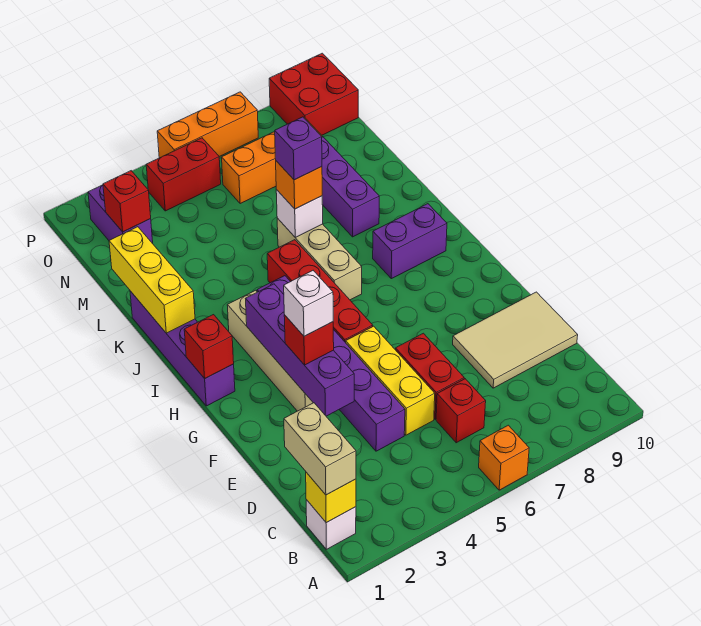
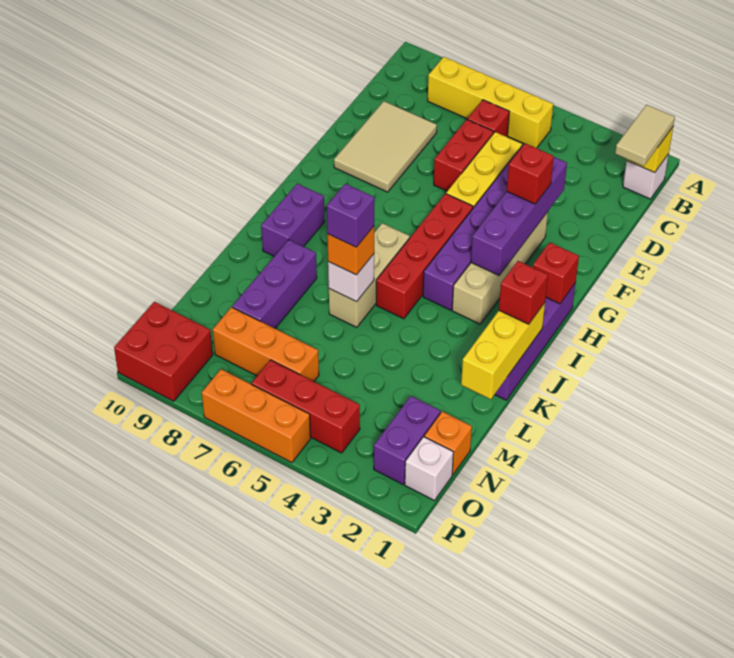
orange brick A6 level 1 -> orange brick N1 level 1
tan brick B1:C1 level 3 -> tan tile B1:C1 level 3
none -> yellow brick B5:B8 level 1
tan tile D8:E10 level 1 -> tan tile D8:F9 level 1
white brick F3 level 4 -> white brick O1 level 1
purple brick I8:I9 level 1 -> purple brick I9:J9 level 1
red brick N2 level 2 -> red brick J1 level 3
red brick O4:O5 level 1 -> red brick O4:O6 level 1

